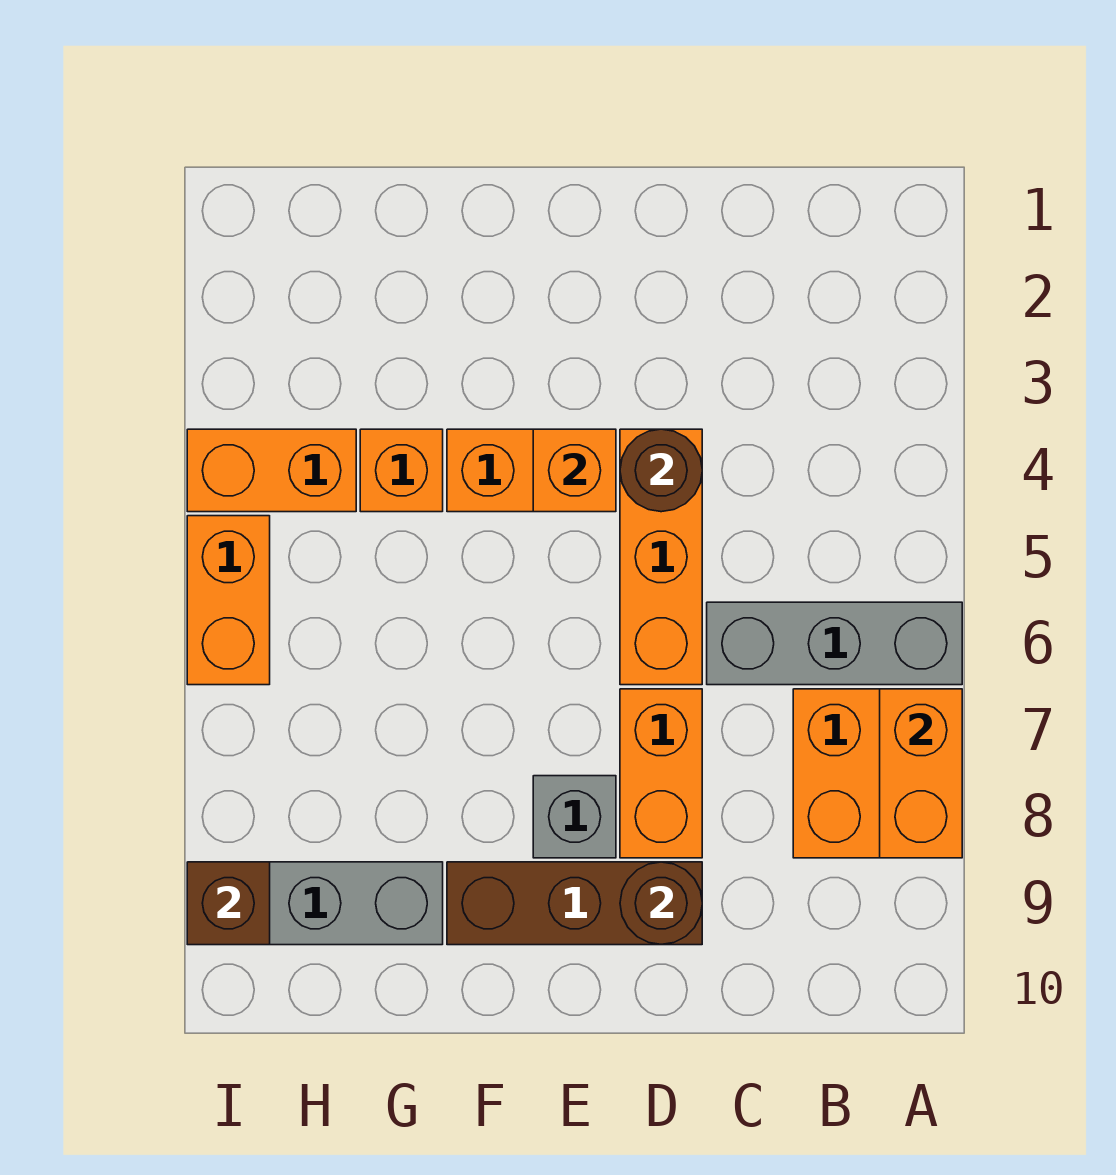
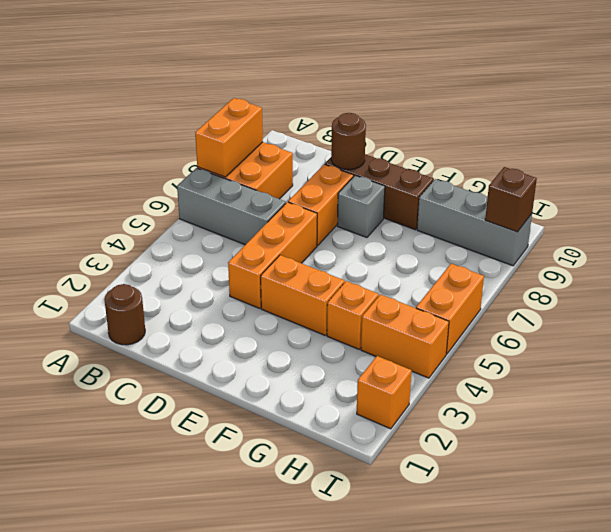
brown round brick D4 level 2 -> brown round brick B1 level 1
orange brick E4 level 2 -> orange brick I2 level 1

